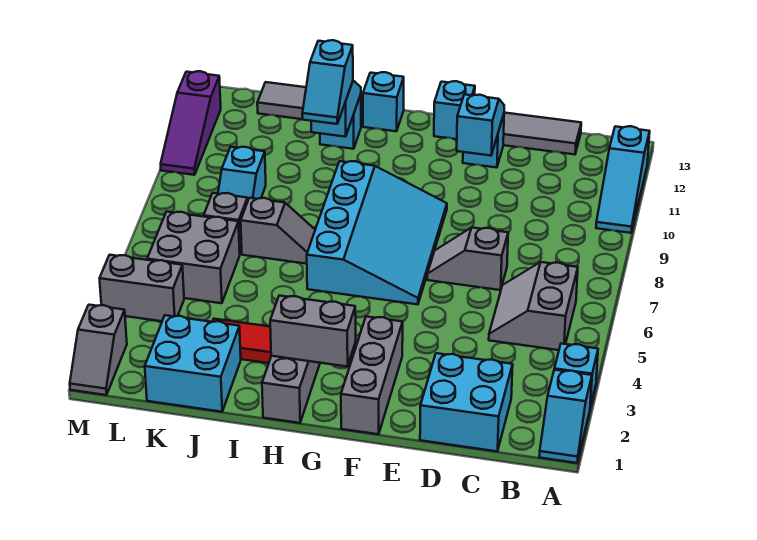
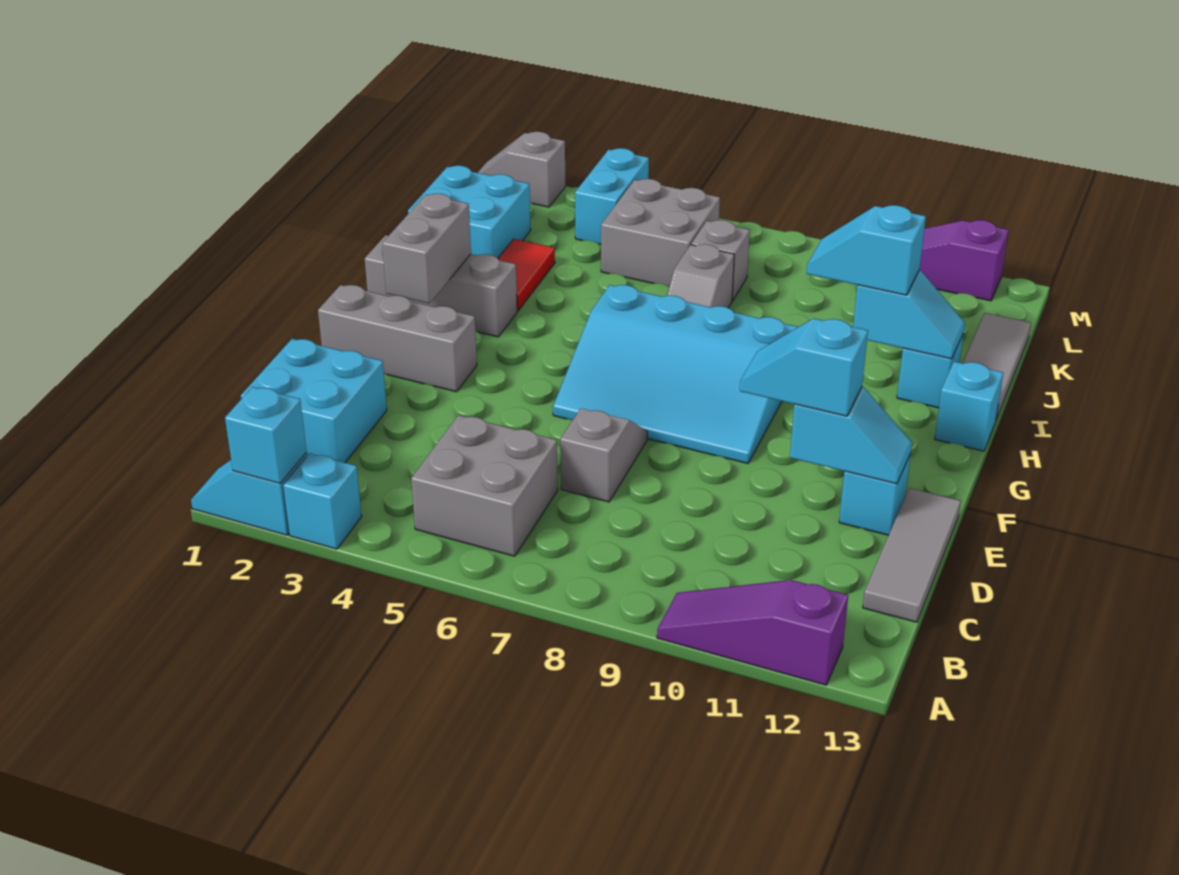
cyan slope A10:A12 level 1 top 12 -> purple slope A10:A12 level 1 top 12
grey slope B5:C6 level 1 top B -> grey brick B5:C6 level 1
cyan brick F13 level 1 -> cyan brick A2 level 2
cyan slope K8:K9 level 1 top 9 -> cyan slope E10:E11 level 3 top 11
grey brick L4:M4 level 1 -> cyan brick L4:M4 level 1

